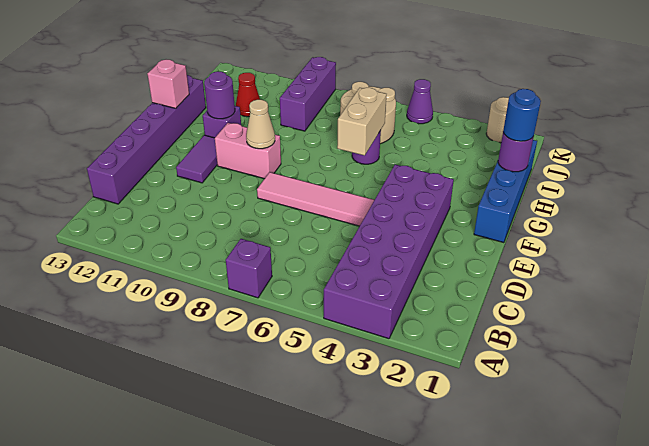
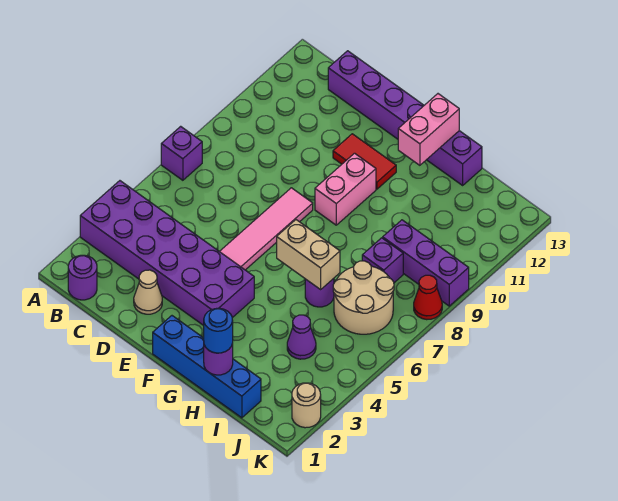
purple tile E11:F11 level 1 -> red tile E11:F11 level 1
tan cone F9 level 2 -> tan cone D2 level 1
purple brick G11 level 1 -> purple brick I8 level 1
purple round brick G11 level 2 -> purple round brick B1 level 1
pink brick G13 level 2 -> pink brick G12:G13 level 2
red cone I11 level 1 -> red cone K8 level 1
purple cone K5 level 1 -> purple cone I4 level 1

